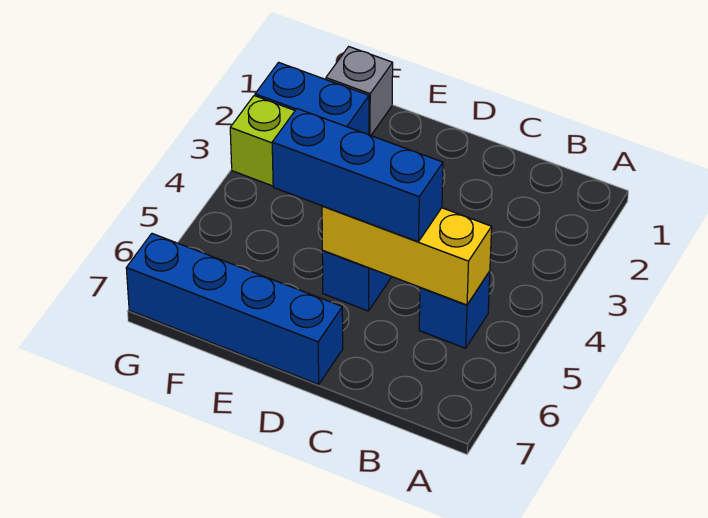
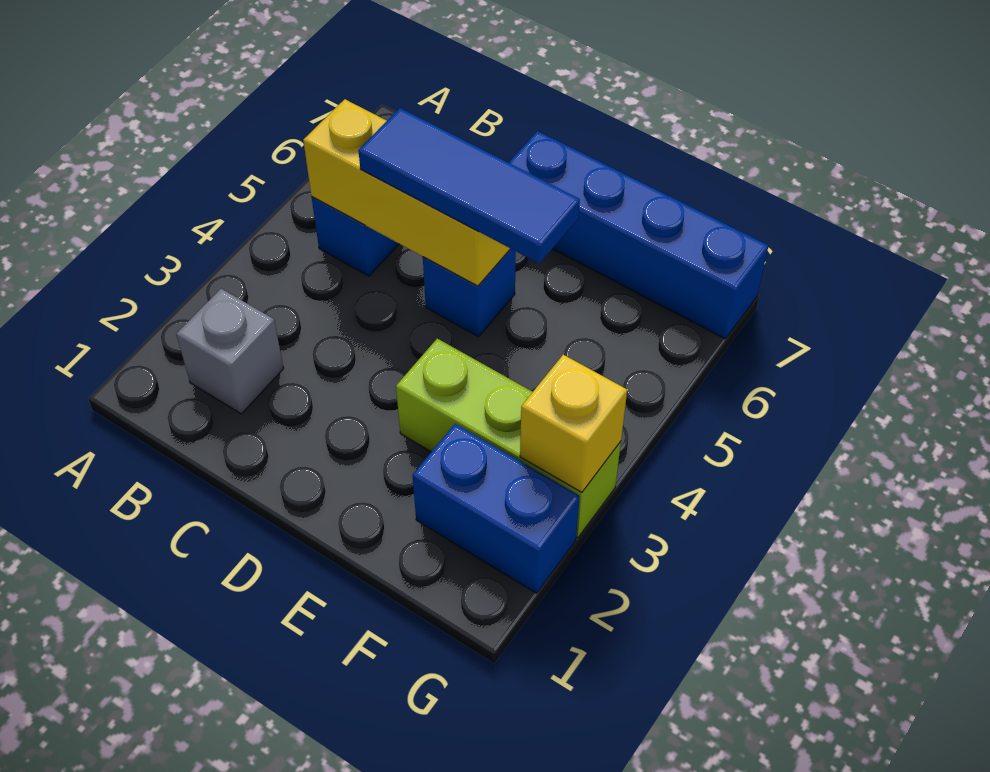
blue brick C5:E5 level 3 -> blue tile C5:E5 level 3
grey brick F1 level 1 -> grey brick B2 level 1
none -> yellow brick G3 level 2

